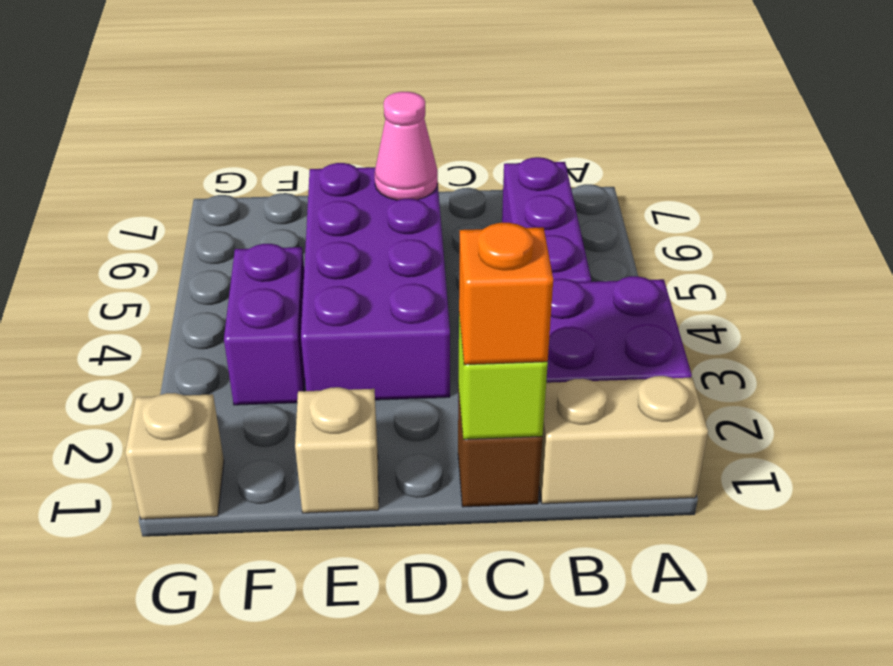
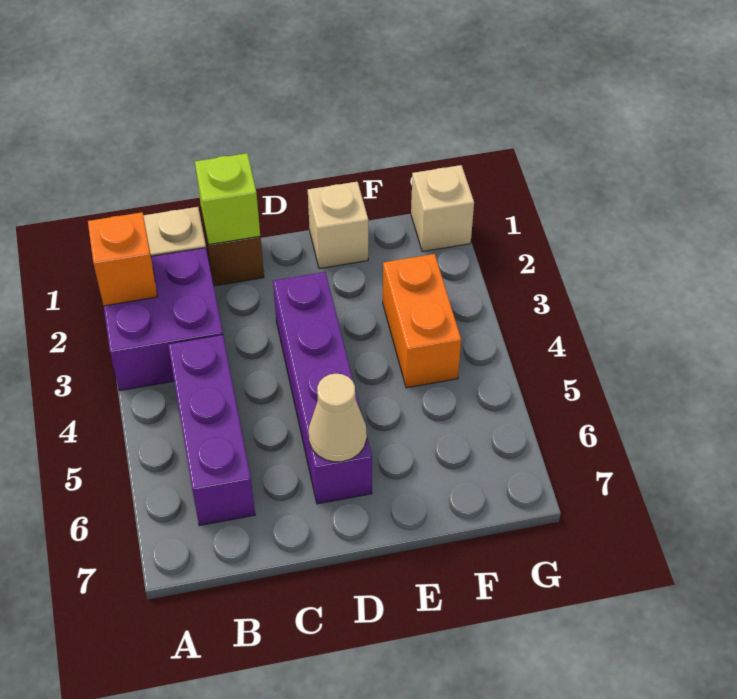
orange brick C1 level 3 -> orange brick A2 level 2
purple brick D3:E6 level 1 -> purple brick D3:D6 level 1
pink cone D6 level 2 -> tan cone D6 level 2
purple brick F3:F4 level 1 -> orange brick F3:F4 level 1

